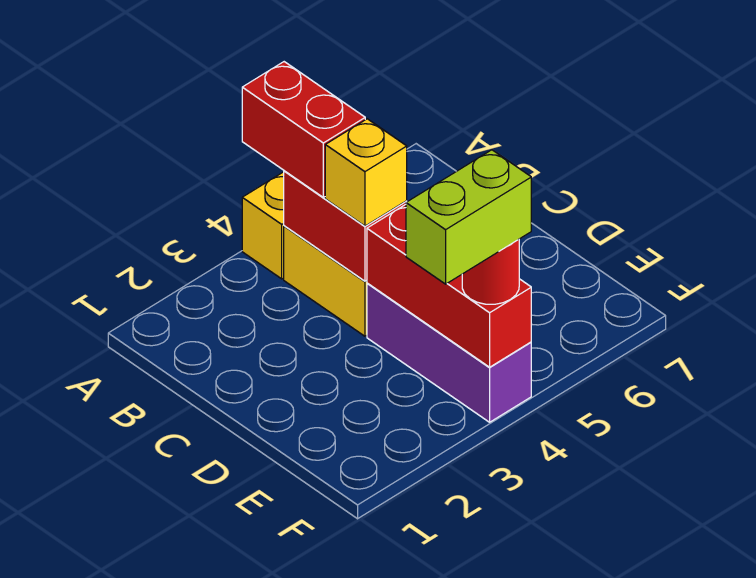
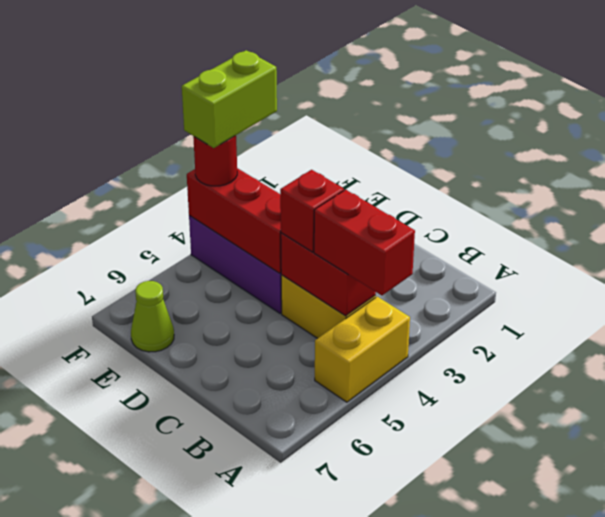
yellow brick C4 level 3 -> red brick C4 level 3
none -> lime cone E7 level 1

